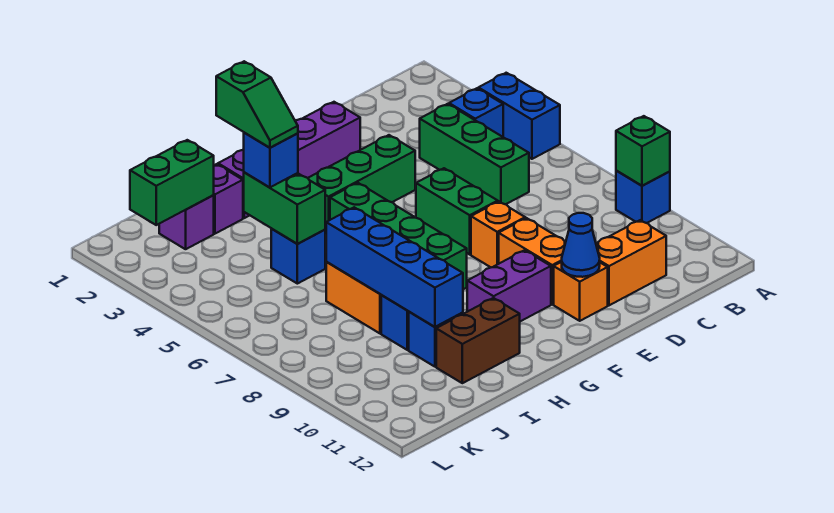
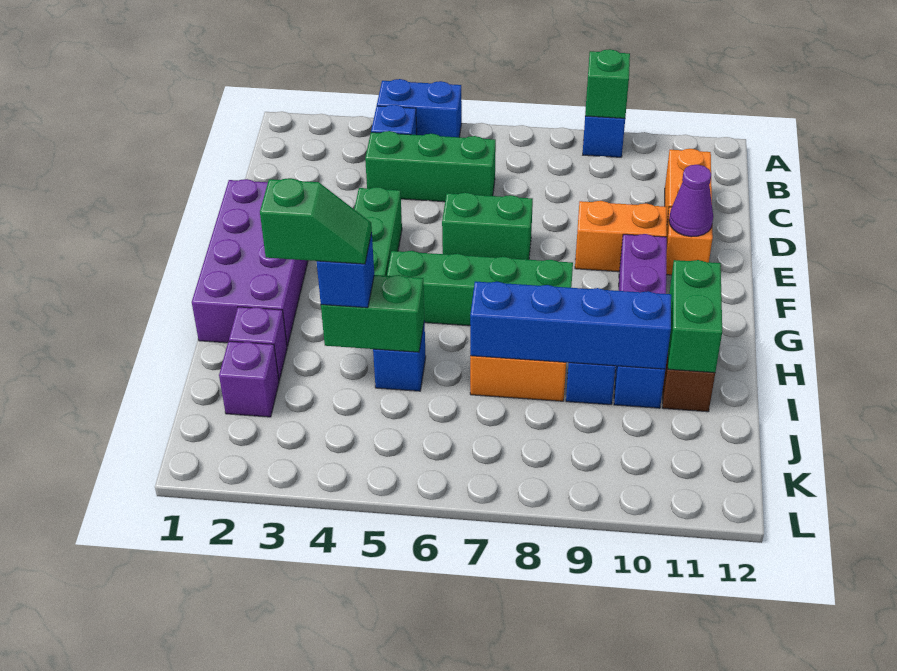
purple brick E2:H2 level 1 -> purple brick E1:H2 level 1
orange brick E8 level 1 -> none
blue cone E11 level 2 -> purple cone E11 level 2
green brick J2:K2 level 2 -> green brick H11:I11 level 2

